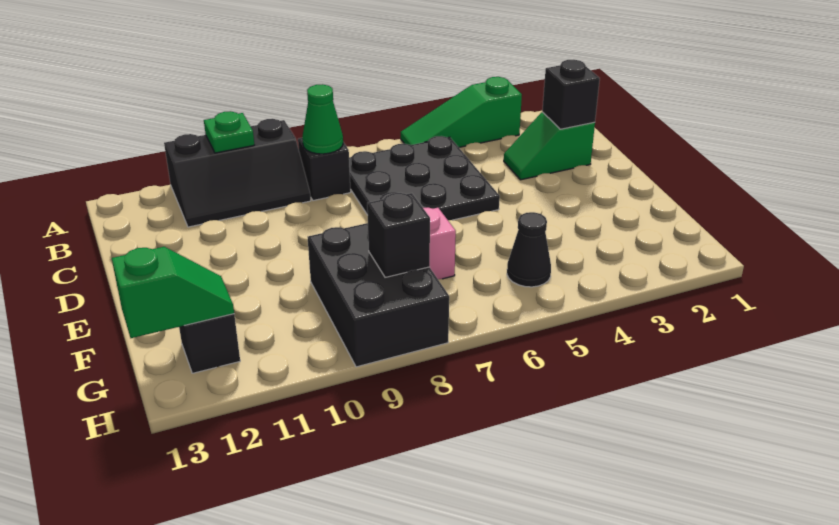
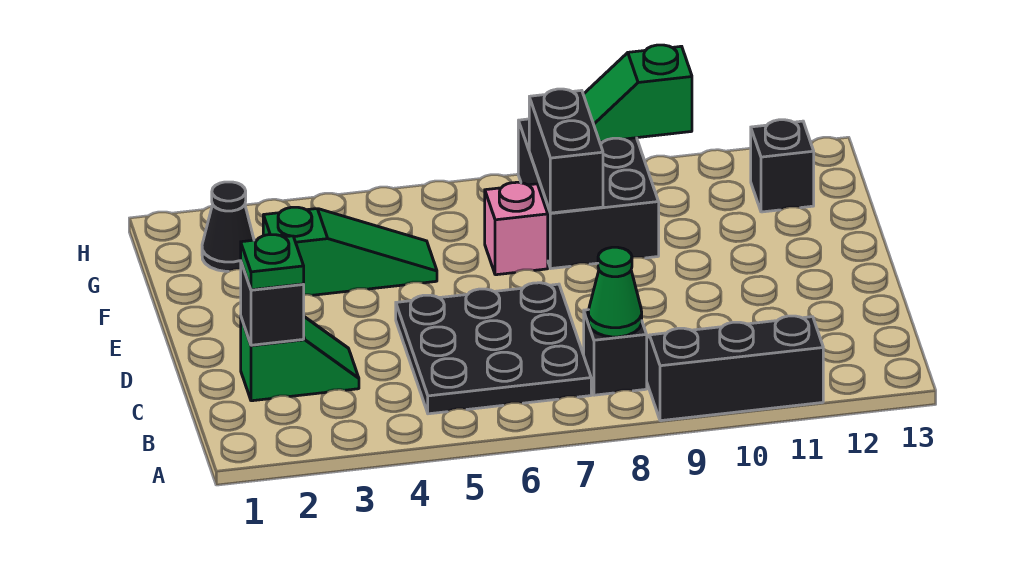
green slope A3:A5 level 1 top 3 -> green slope F3:F5 level 1 top 3
green plate A10 level 2 -> green plate C2 level 3
black cone G5 level 1 -> black cone G2 level 1
black brick G8 level 2 -> black brick F8:G8 level 2
green slope G12:G13 level 2 top 13 -> green slope H9:H10 level 2 top 10

